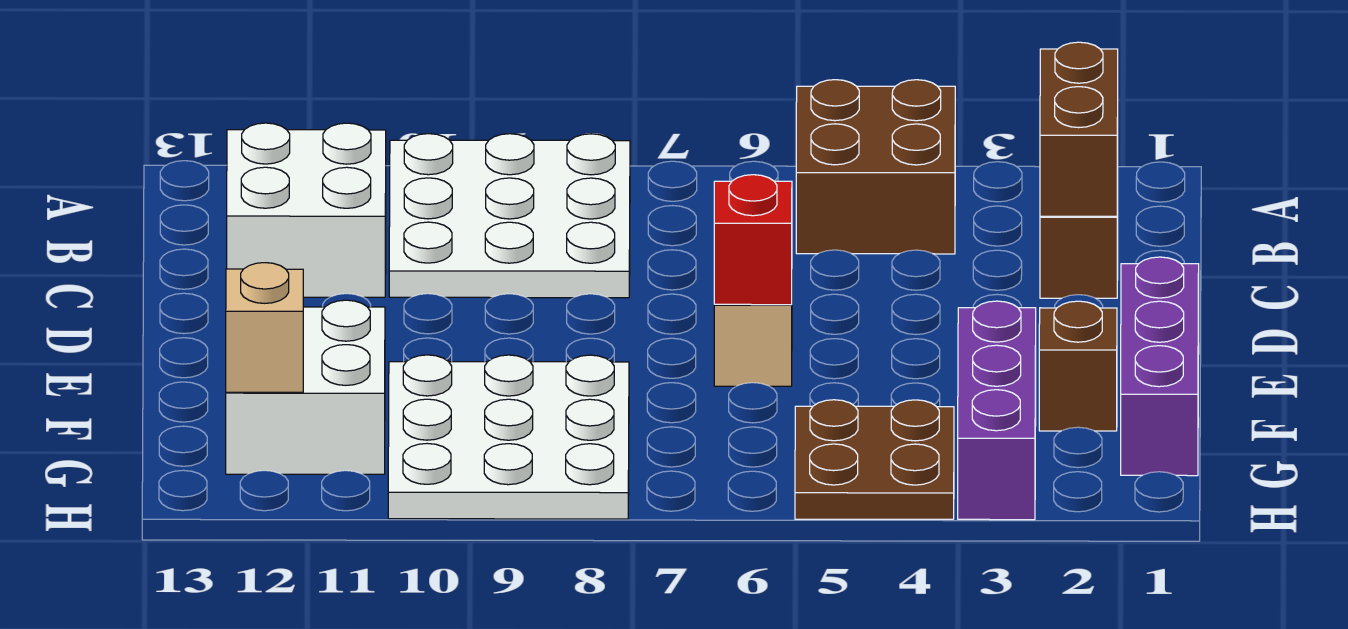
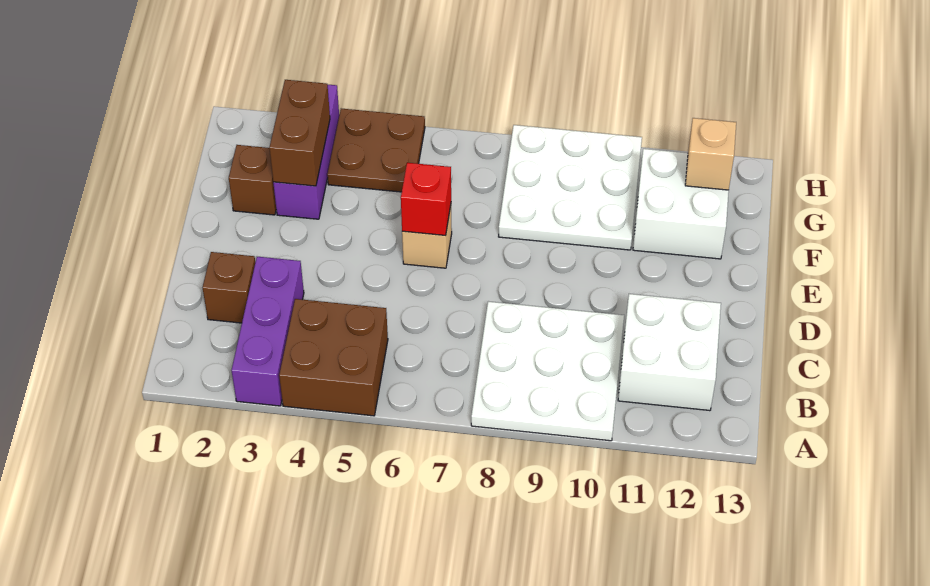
brown brick B2:C2 level 2 -> brown brick F3:G3 level 2
purple brick E1:G1 level 1 -> purple brick A3:C3 level 1

